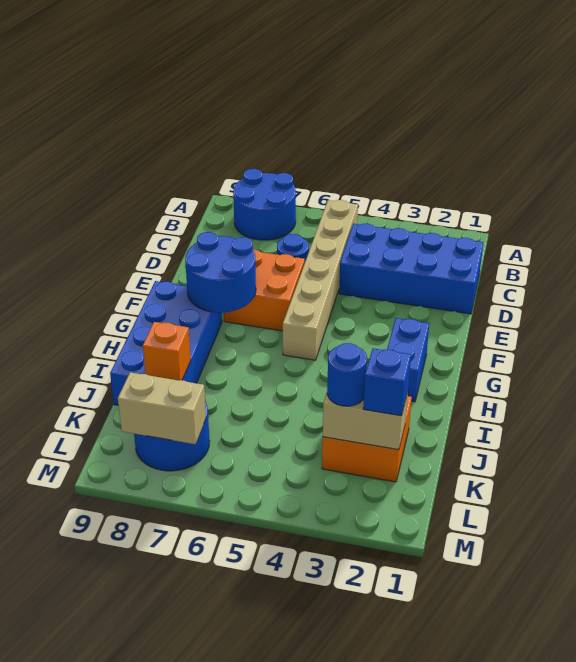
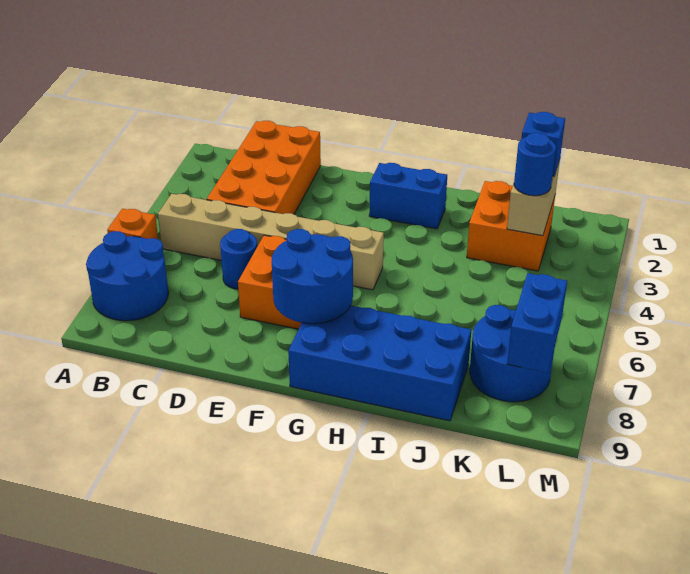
blue brick C1:D4 level 1 -> orange brick C1:D4 level 1
orange brick J8 level 2 -> orange brick A6 level 1
tan brick L7:L8 level 2 -> blue brick L7:L8 level 2

